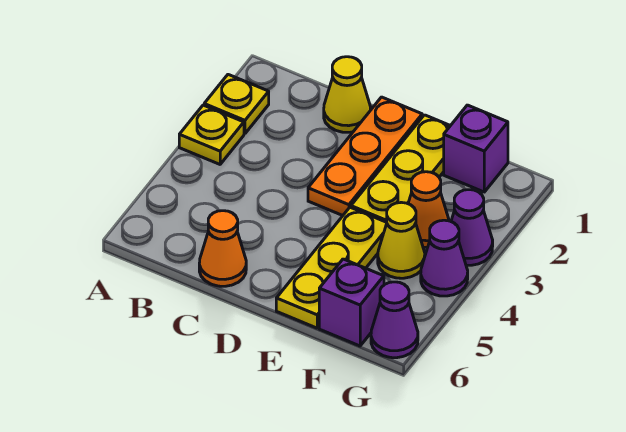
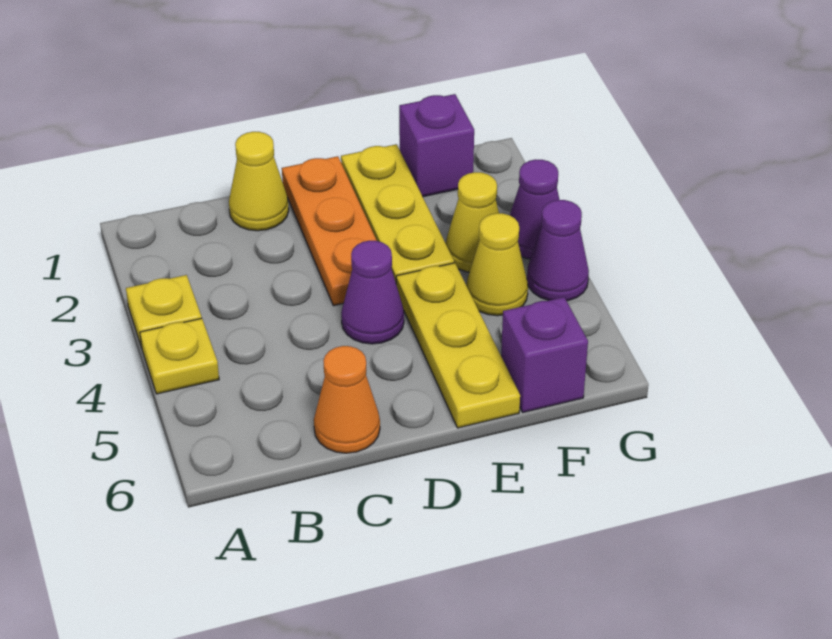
yellow plate A2 level 1 -> yellow plate A4 level 1
orange cone F3 level 1 -> yellow cone F3 level 1
purple cone G6 level 1 -> purple cone D4 level 1

